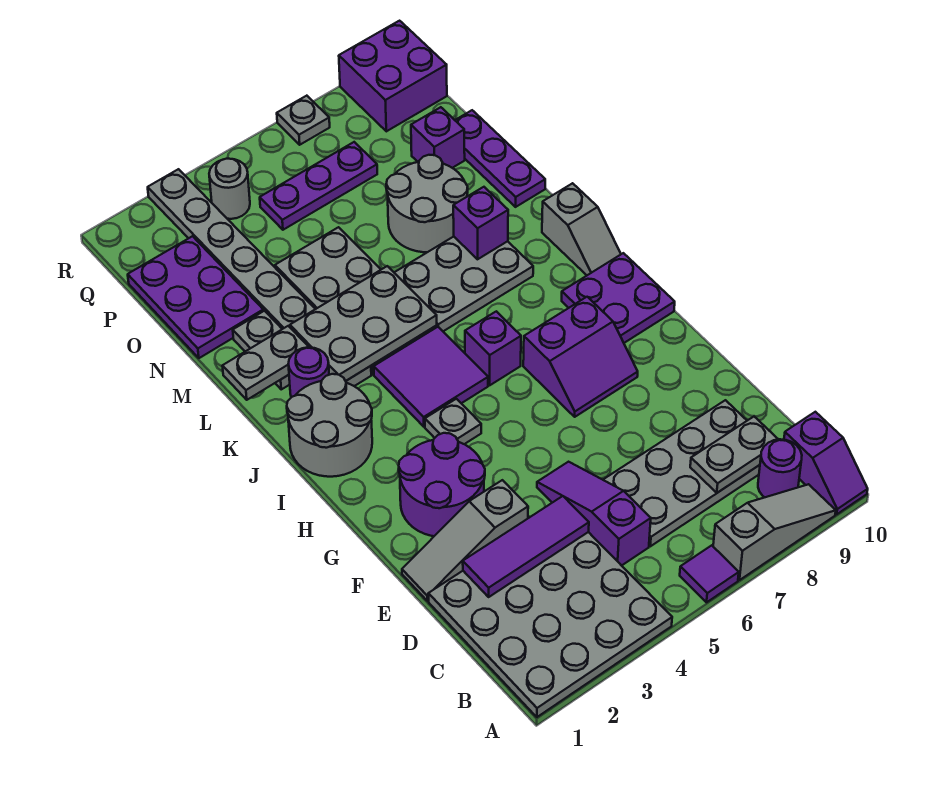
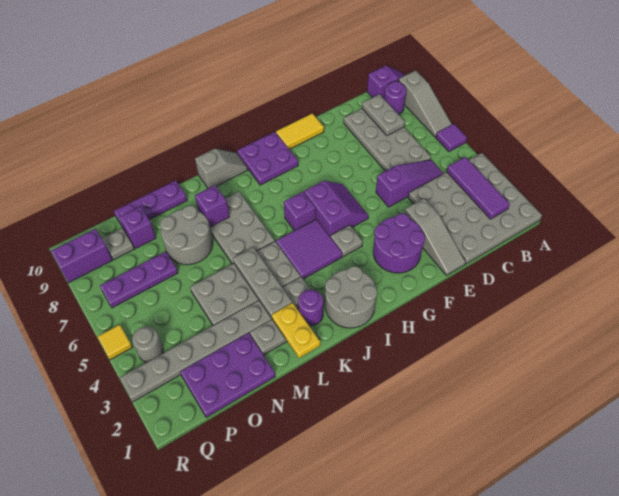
grey slope A7:A9 level 1 top 7 -> grey slope A7:A9 level 1 top 9
purple slope C5:E5 level 1 top C -> purple slope C5:E5 level 1 top E
purple tile D2:D4 level 2 -> purple tile B2:B4 level 2
none -> yellow tile F10:G10 level 1
purple slope G7:H8 level 1 top H -> purple slope G5:H6 level 1 top H
grey plate K3:L5 level 2 -> grey plate L3:L5 level 2
grey plate L1:L2 level 2 -> yellow plate L1:L2 level 2
purple plate P5:P7 level 1 -> purple plate O7:Q7 level 1
purple brick Q9:R10 level 1 -> purple brick Q9:R9 level 1
none -> yellow tile R5 level 1
grey plate R7 level 1 -> grey plate P9 level 1

